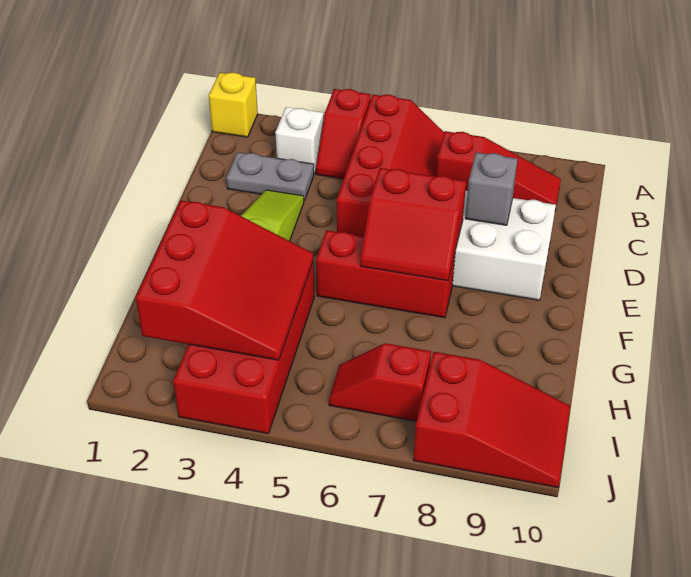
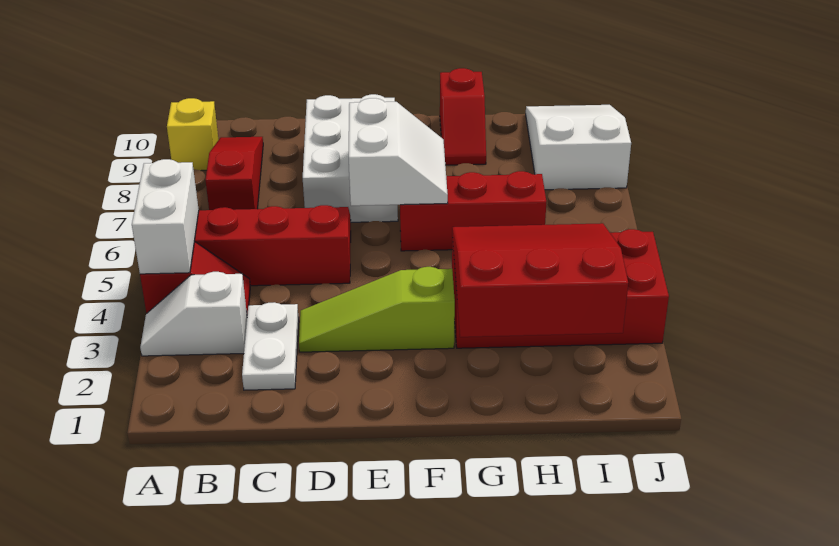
yellow brick A1 level 1 -> yellow brick A9 level 1
none -> white brick A4:A5 level 2
grey plate C2:C3 level 1 -> white plate C2:C3 level 1
grey brick D8 level 2 -> none
red slope E6:F7 level 2 top E -> white slope E6:F7 level 2 top E
red brick F5:F7 level 1 -> red brick F6:H6 level 1
red slope I6:I7 level 1 top 7 -> red slope G9:G10 level 1 top 10
red slope I8:J10 level 1 top 8 -> white slope I8:J10 level 1 top 8

